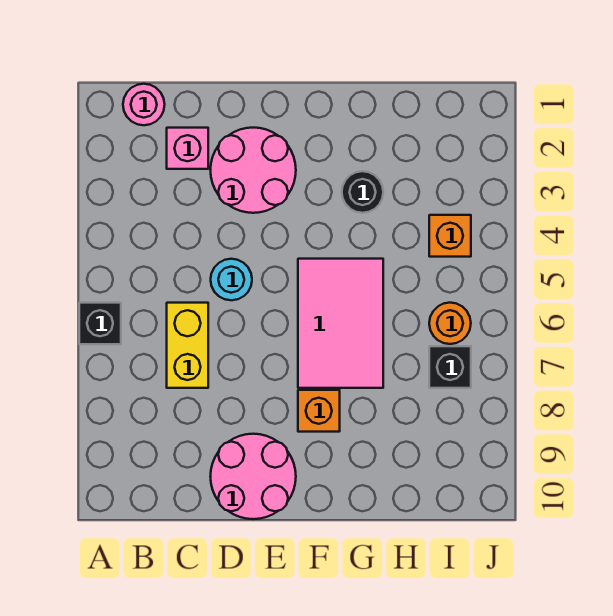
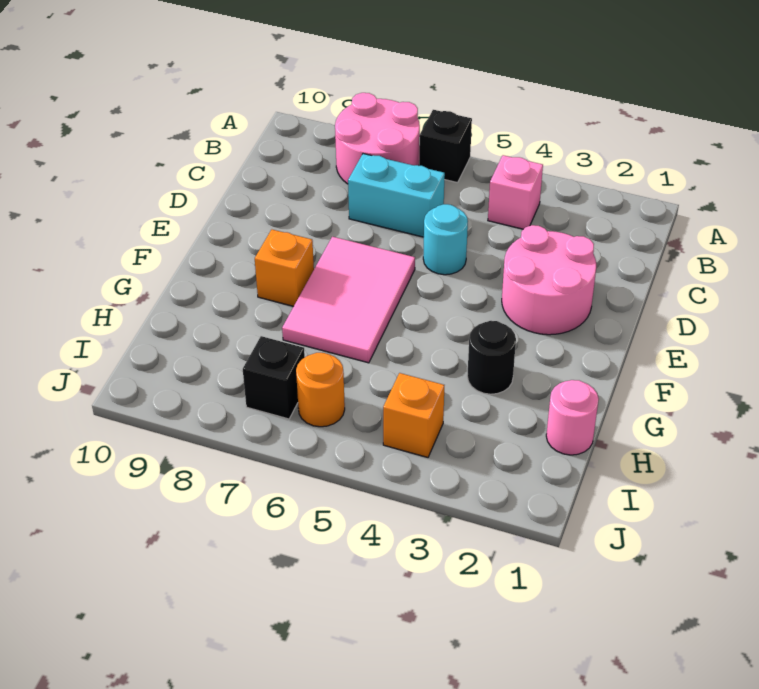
pink round brick B1 level 1 -> pink round brick H1 level 1
pink brick C2 level 1 -> pink brick B4 level 1
yellow brick C6:C7 level 1 -> cyan brick C6:C7 level 1
pink round brick D9:E10 level 1 -> pink round brick A7:B8 level 1
pink tile F5:G7 level 1 -> pink tile E6:G7 level 1

